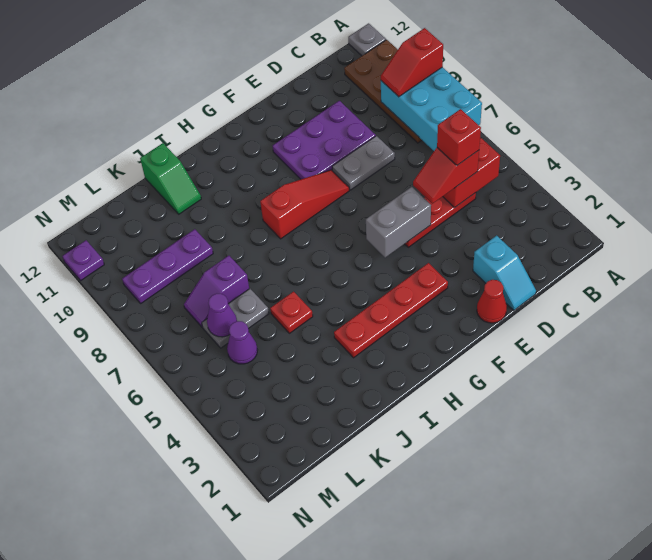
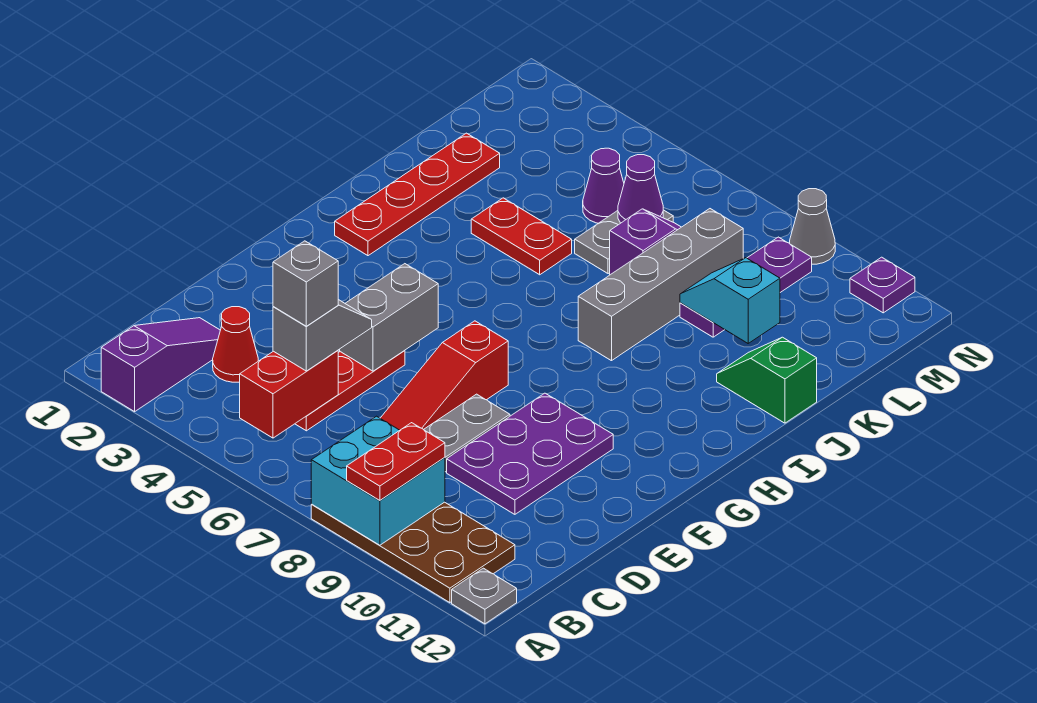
none -> purple slope A2:C2 level 1 top A
cyan brick A7:B9 level 2 -> cyan brick A8:B9 level 2
red slope A9:B9 level 3 top A -> red plate A9:B9 level 3
red slope C5:D5 level 3 top C -> grey slope C5:D5 level 3 top C
red brick C5 level 4 -> grey brick C5 level 4
cyan slope D1:D2 level 1 top 2 -> cyan slope K9:K10 level 2 top 10
red cone E1 level 1 -> red cone C3 level 1
red plate F3:I3 level 1 -> red plate H2:K2 level 1
red slope F8:H8 level 1 top H -> red slope D7:F7 level 1 top F
none -> grey brick I8:L8 level 1
red plate J5 level 1 -> red plate J4:J5 level 1
none -> grey cone N9 level 1

